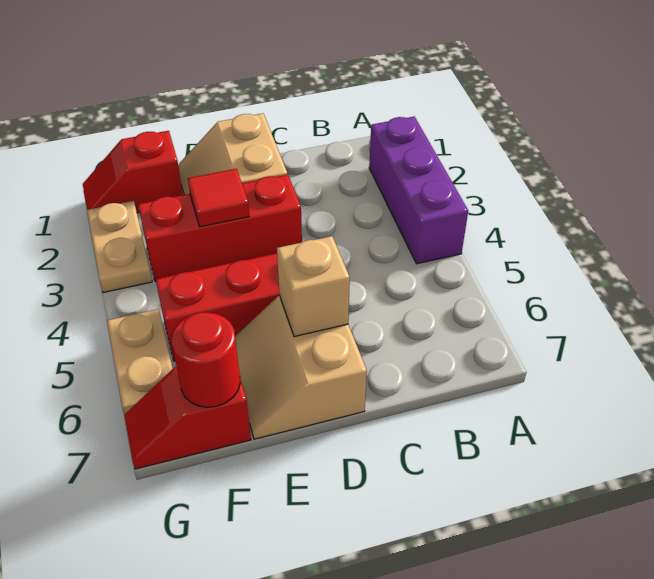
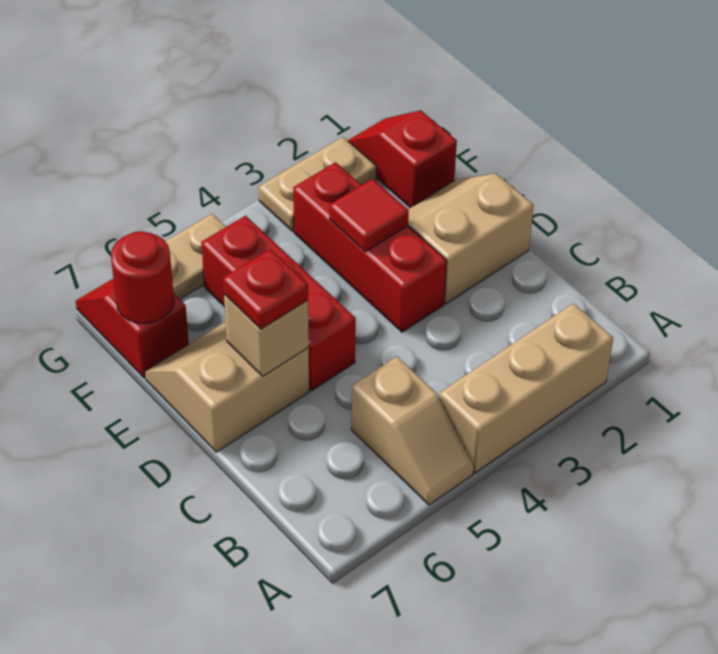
purple brick A2:A4 level 1 -> tan brick A2:A4 level 1
none -> tan slope A5:B5 level 1 top B
none -> red plate D6 level 3

